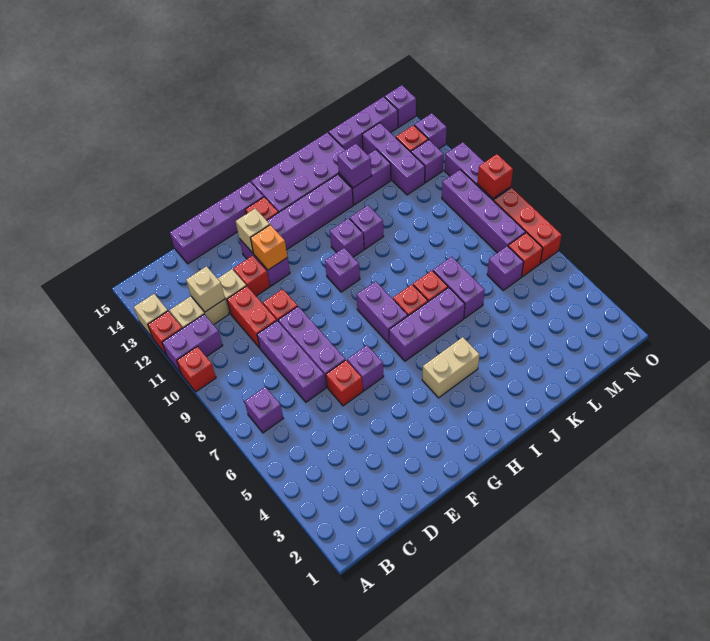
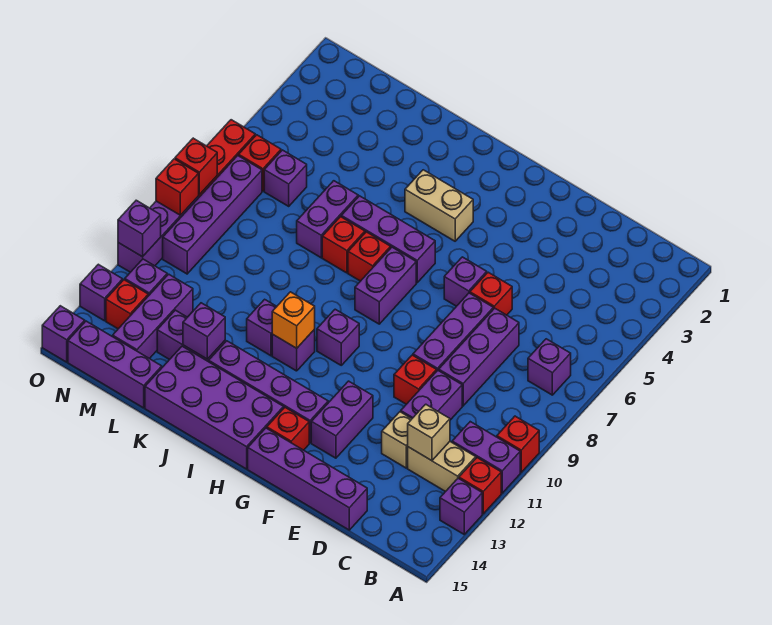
tan brick A13 level 1 -> purple brick A13 level 1
red brick D10:D11 level 1 -> purple brick D10:D11 level 1
red brick E12 level 1 -> red brick O8 level 2
orange brick F12 level 2 -> orange brick I11 level 2
tan brick F13 level 2 -> none
none -> purple brick O11 level 2

